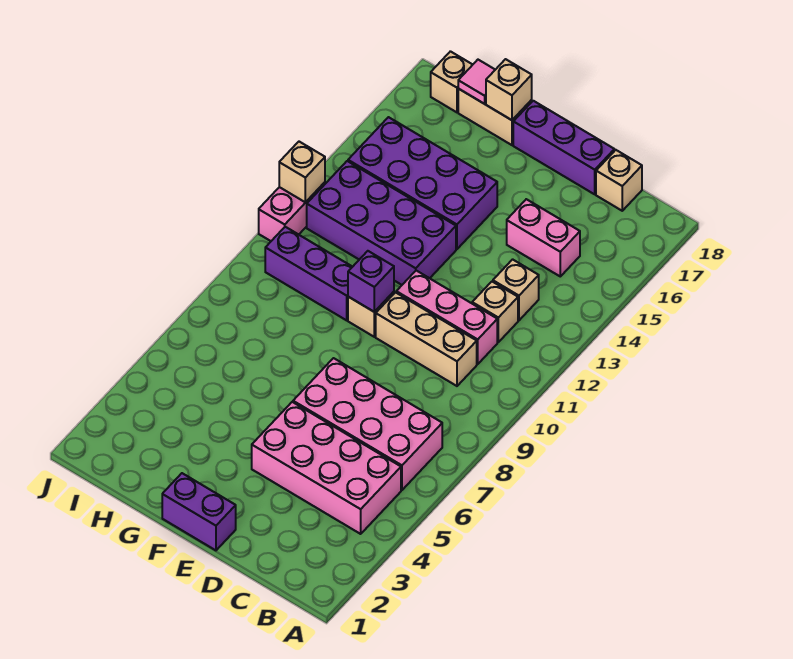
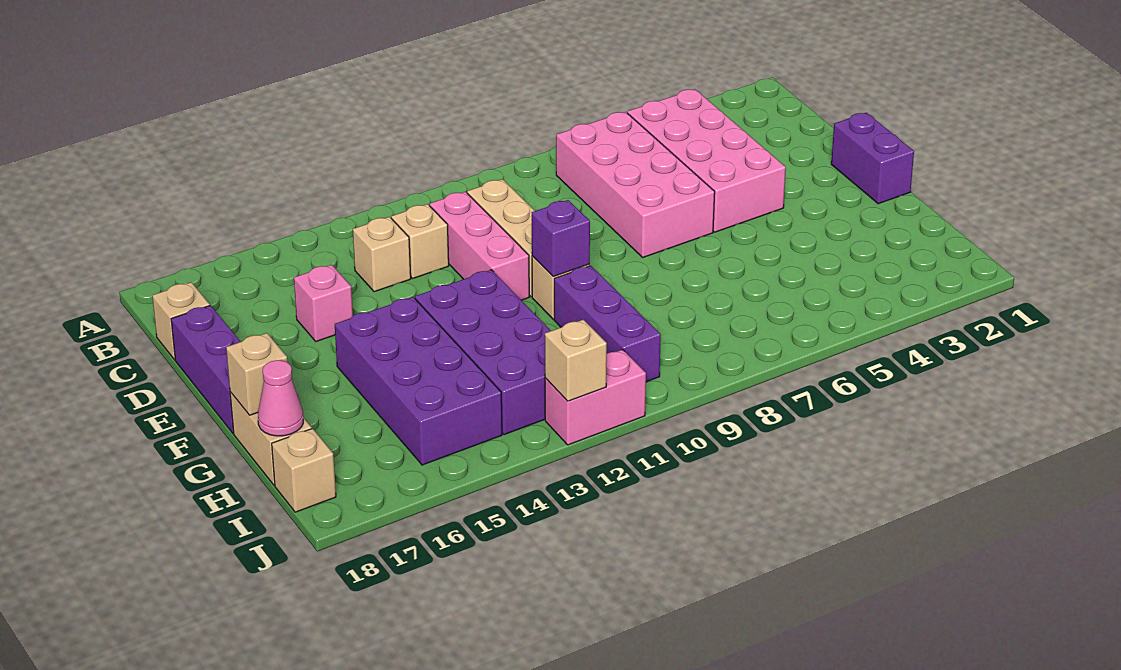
pink brick C15:D15 level 1 -> pink brick D15 level 1
pink tile H18 level 2 -> pink cone H18 level 2

